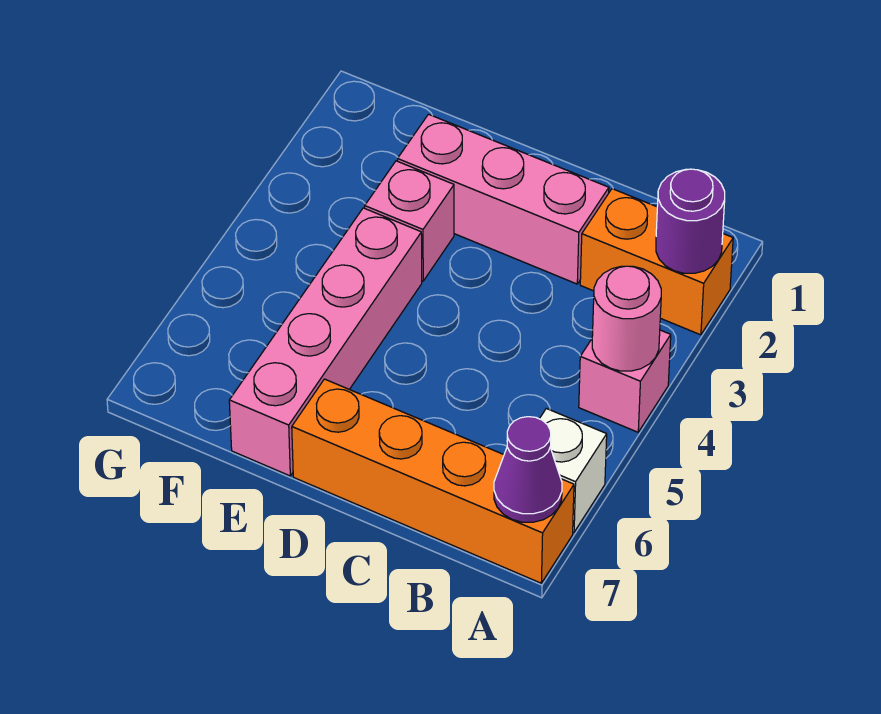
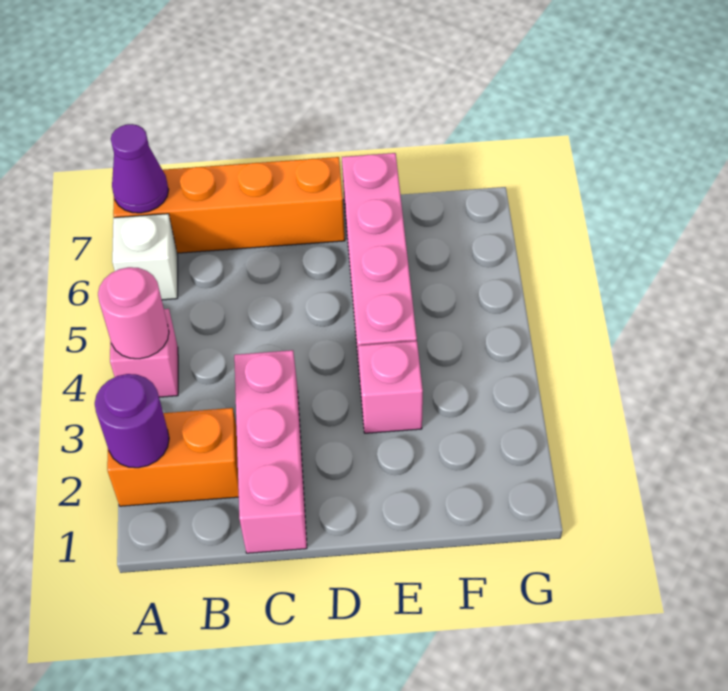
pink brick C2:E2 level 1 -> pink brick C1:C3 level 1

